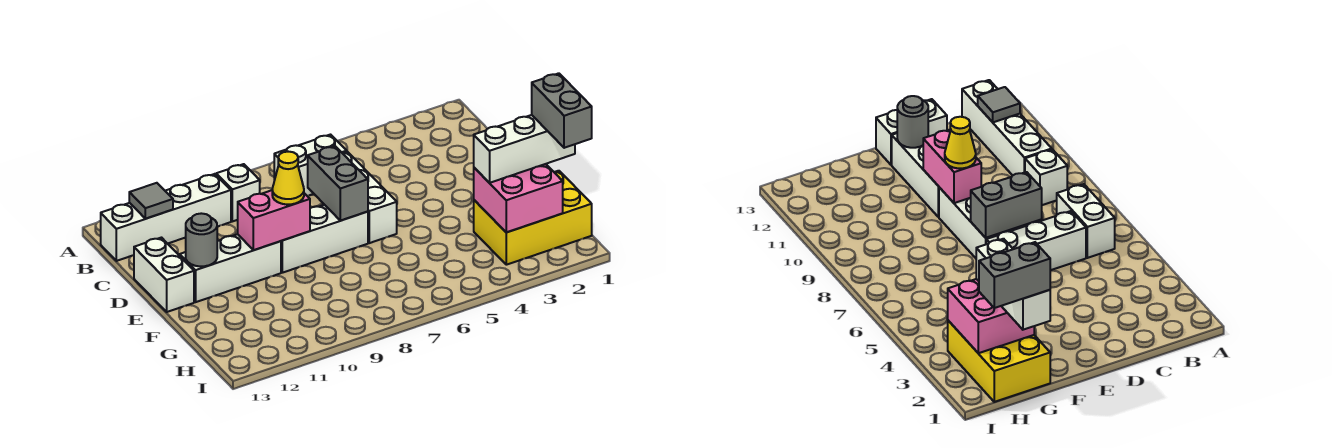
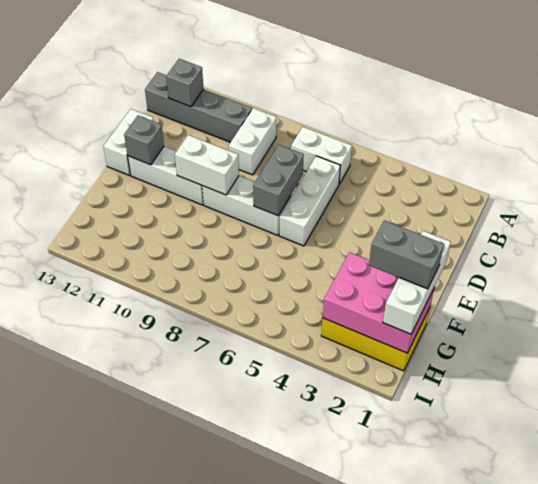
white brick B9 level 1 -> white brick B9:C9 level 1
white brick B10:B13 level 1 -> grey brick B10:B13 level 1
grey tile B12 level 2 -> grey brick B12 level 2
pink brick E9:E10 level 2 -> white brick E9:E10 level 2
yellow cone E9 level 3 -> none
grey round brick E12 level 2 -> grey brick E12 level 2
white brick G1:G3 level 3 -> white brick F1:H1 level 3
grey brick G1:H1 level 4 -> grey brick G1:G2 level 4
pink brick G2:H3 level 2 -> pink brick G1:H3 level 2

